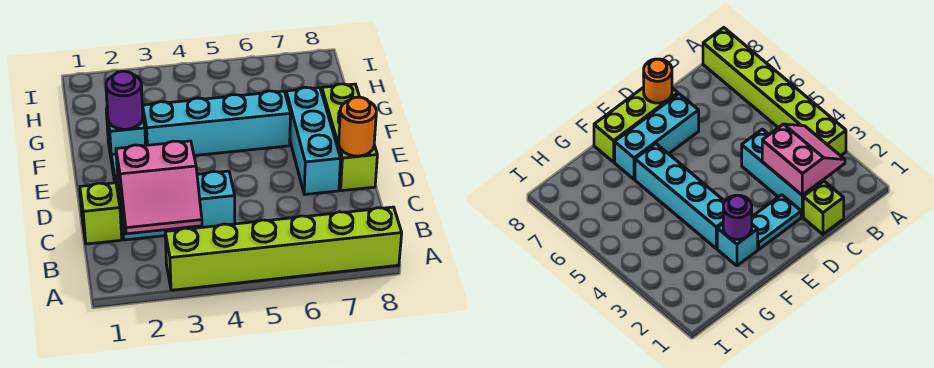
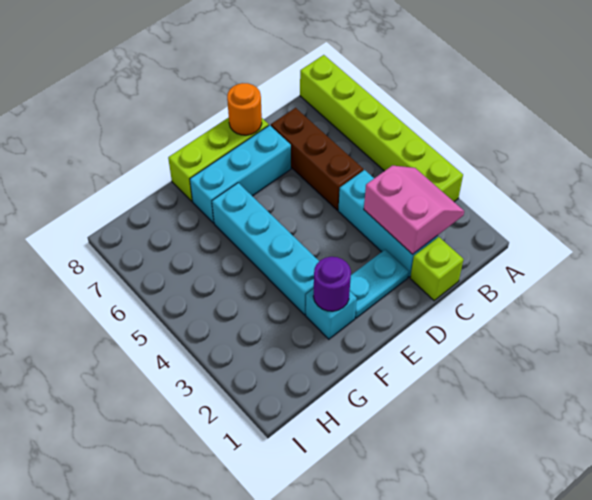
none -> brown brick C5:C7 level 1

